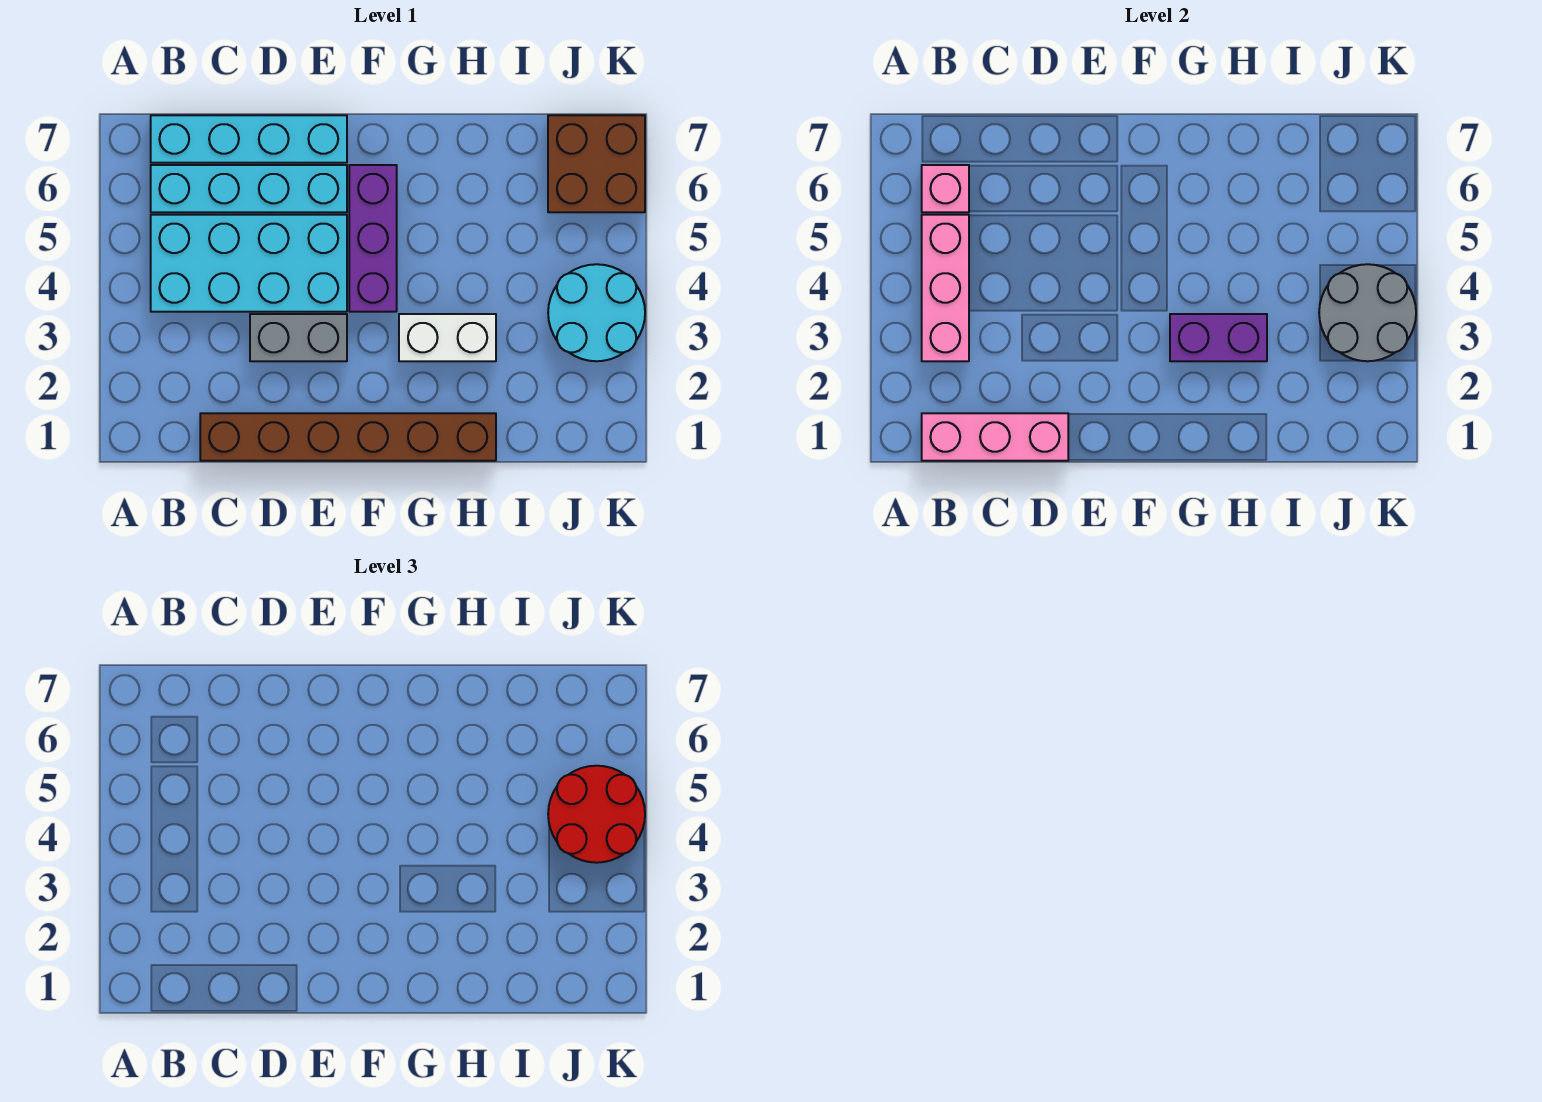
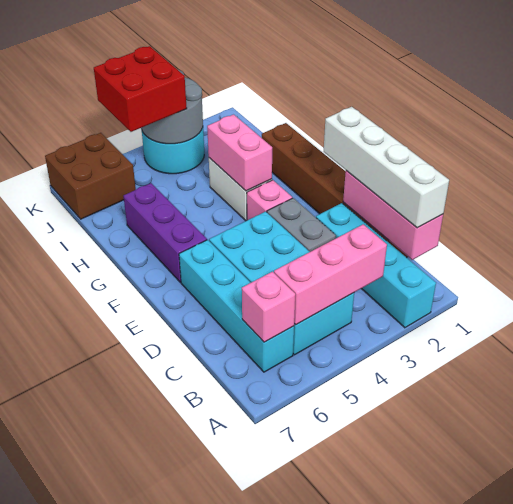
none -> white brick B1:E1 level 3
cyan brick B7:E7 level 1 -> cyan brick A2:D2 level 1
none -> pink brick F3 level 1
purple brick F4:F6 level 1 -> purple brick F6:H6 level 1
purple brick G3:H3 level 2 -> pink brick G3:H3 level 2
red round brick J4:K5 level 3 -> red brick J4:K5 level 3

